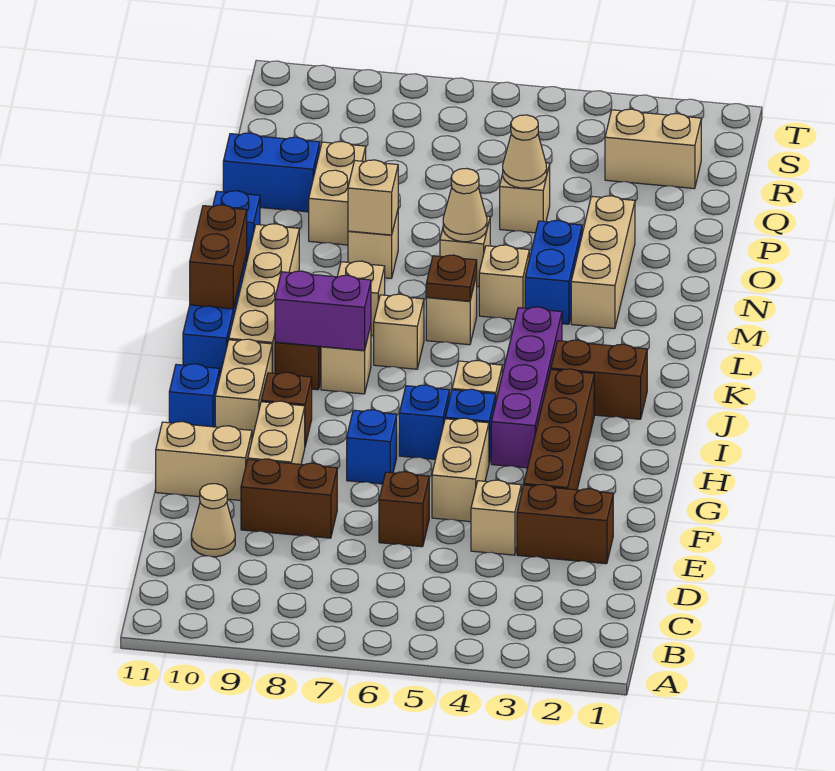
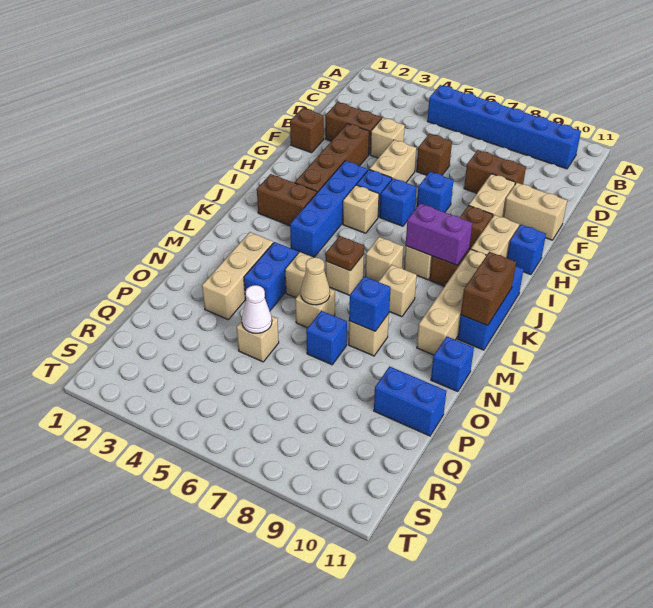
none -> blue brick B5:B10 level 1
tan cone D10 level 1 -> none
none -> brown brick F1 level 1
purple brick H4:K4 level 1 -> blue brick H4:K4 level 1
tan brick N8 level 2 -> blue brick N8 level 2
none -> blue brick O7 level 1
tan brick O9:P9 level 1 -> none
tan cone P5 level 2 -> white cone P5 level 2
tan brick R2:R3 level 1 -> none

